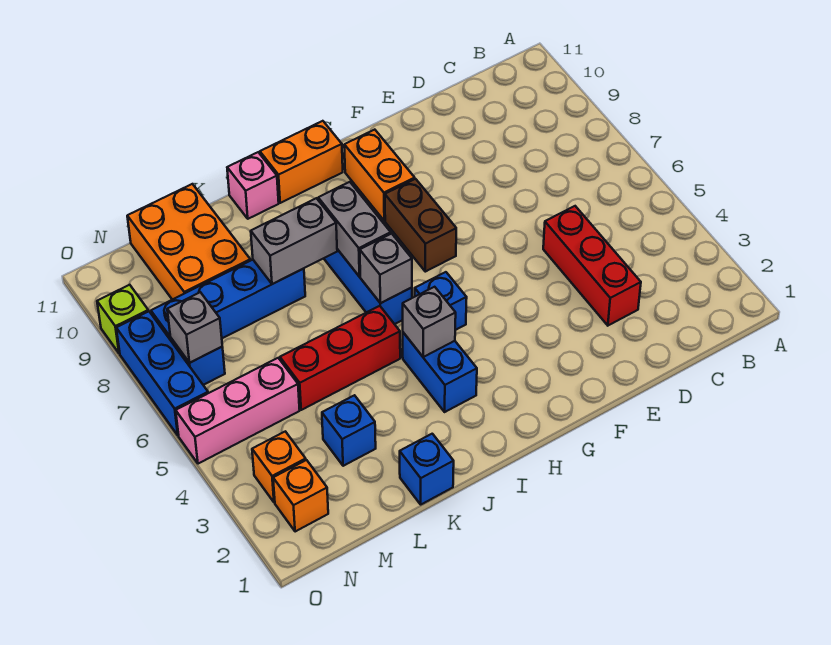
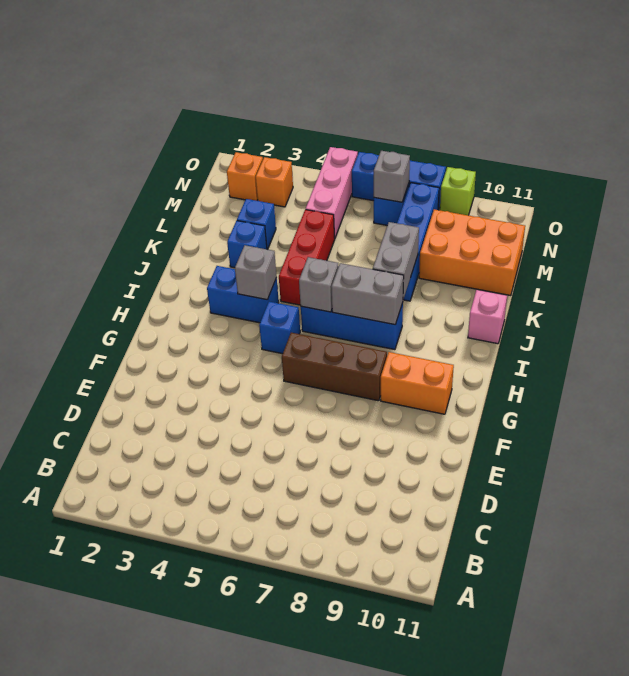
red brick D3:D5 level 1 -> none
brown brick G7:G8 level 1 -> brown brick G6:G8 level 1
orange brick H11:I11 level 1 -> none
blue brick K1 level 1 -> blue brick K3 level 1

